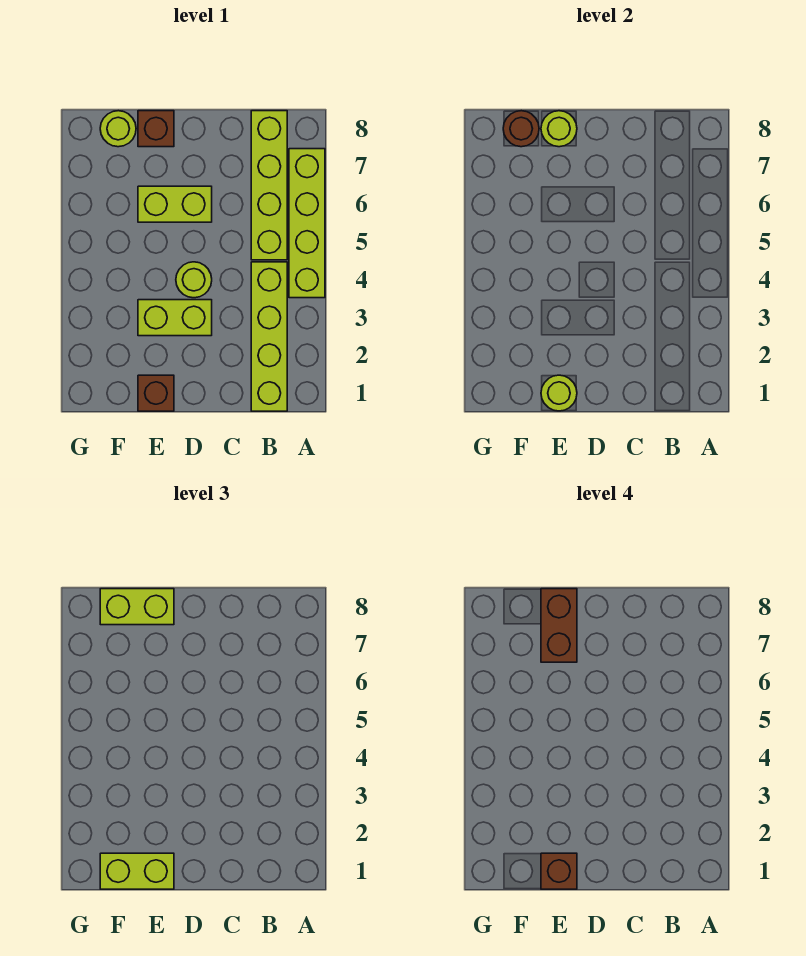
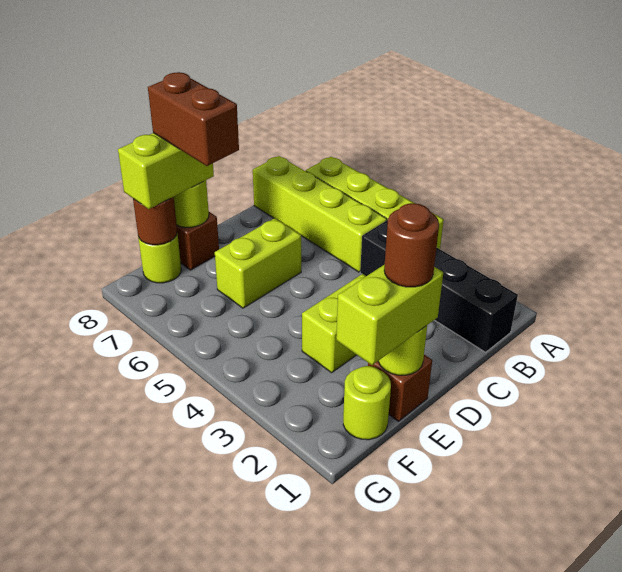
lime brick B1:B4 level 1 -> black brick B1:B4 level 1
lime round brick D4 level 1 -> lime round brick F1 level 1
brown brick E1 level 4 -> brown round brick E1 level 4

